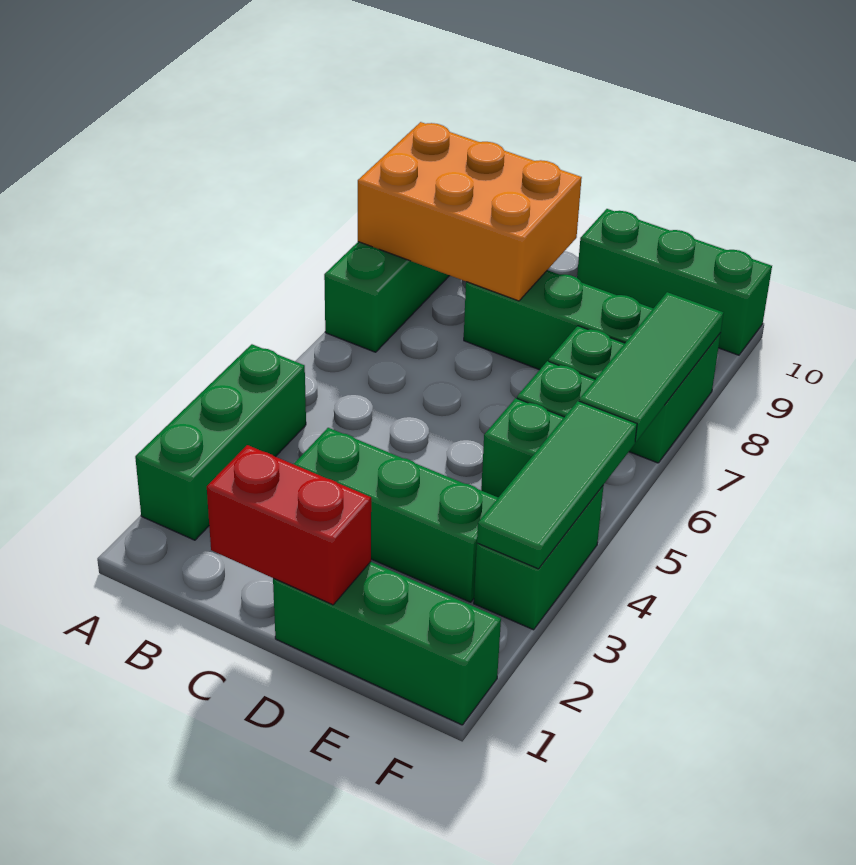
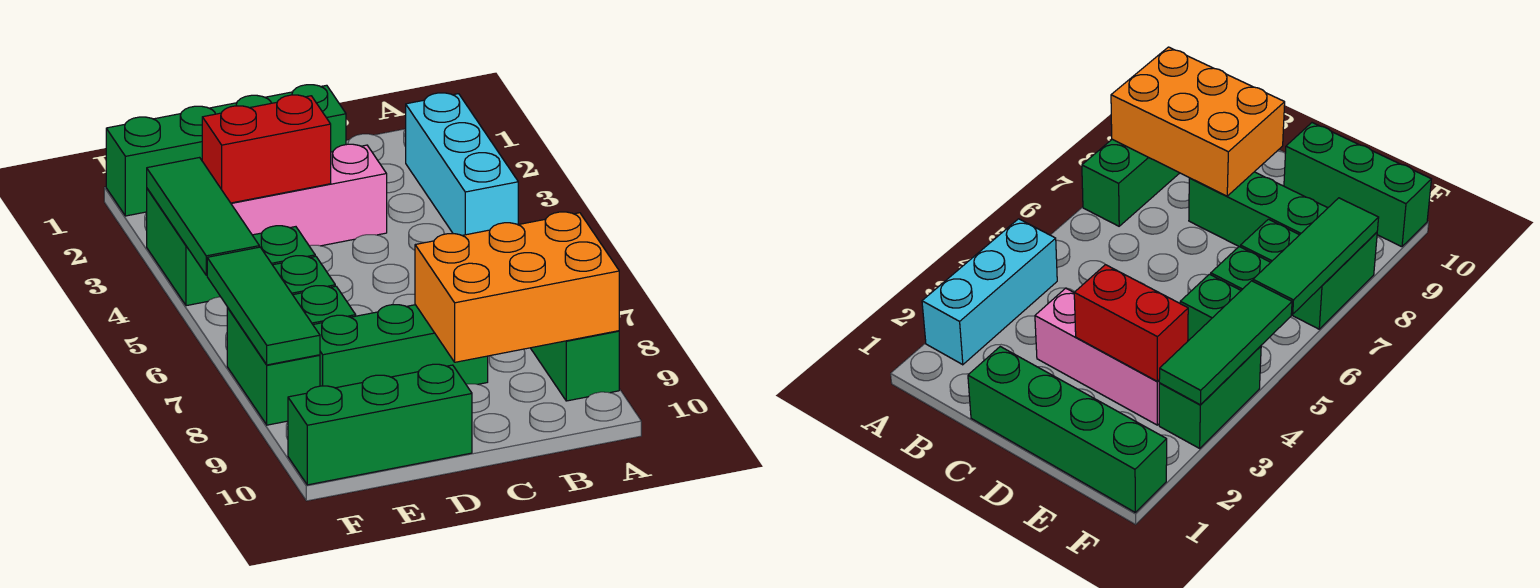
green brick A2:A4 level 1 -> cyan brick A2:A4 level 1
red brick C1:D1 level 2 -> red brick D3:E3 level 2
green brick C3:E3 level 1 -> pink brick C3:E3 level 1
green brick D1:F1 level 1 -> green brick C1:F1 level 1

